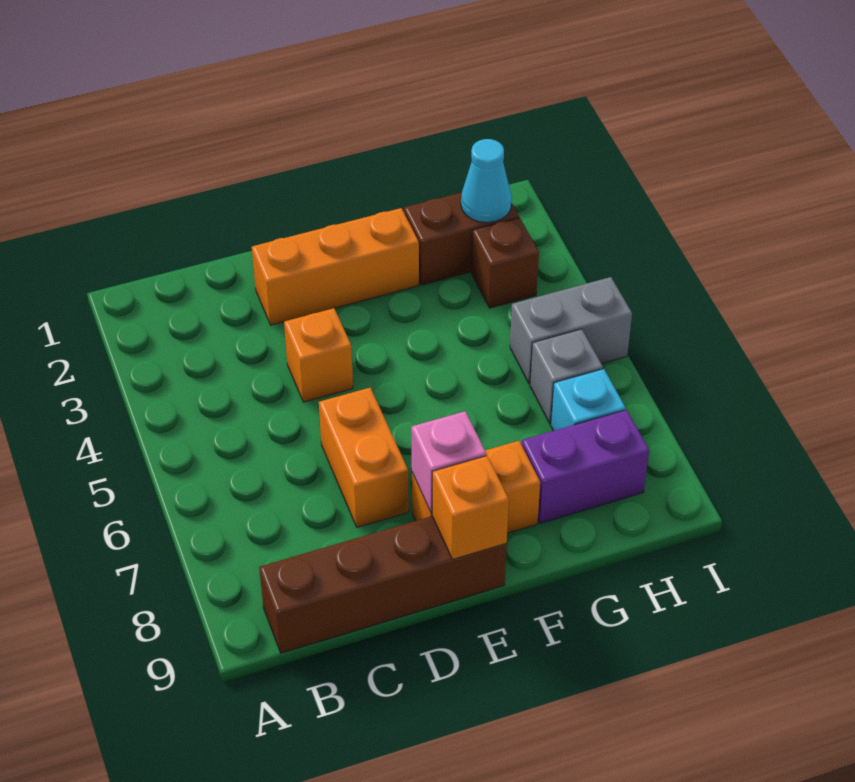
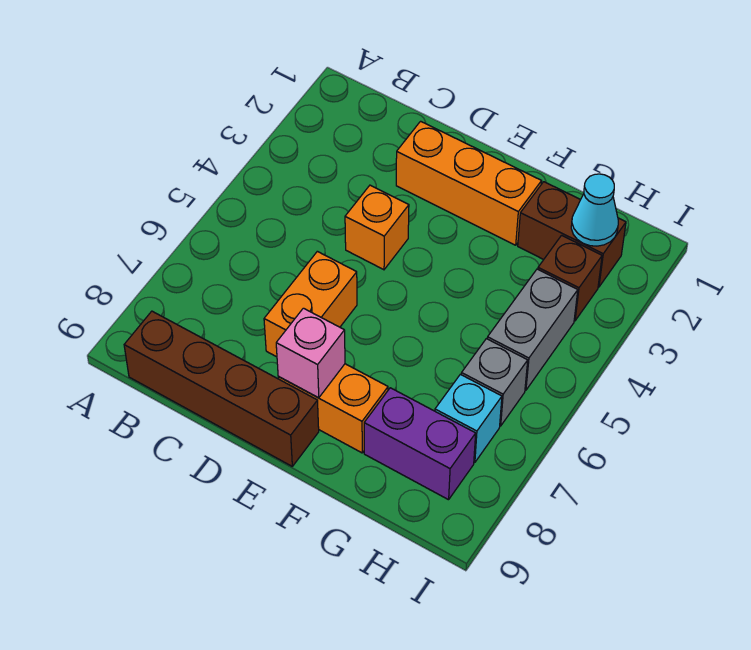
orange brick E9 level 2 -> none
grey brick H5:I5 level 1 -> grey brick H4:H5 level 1

